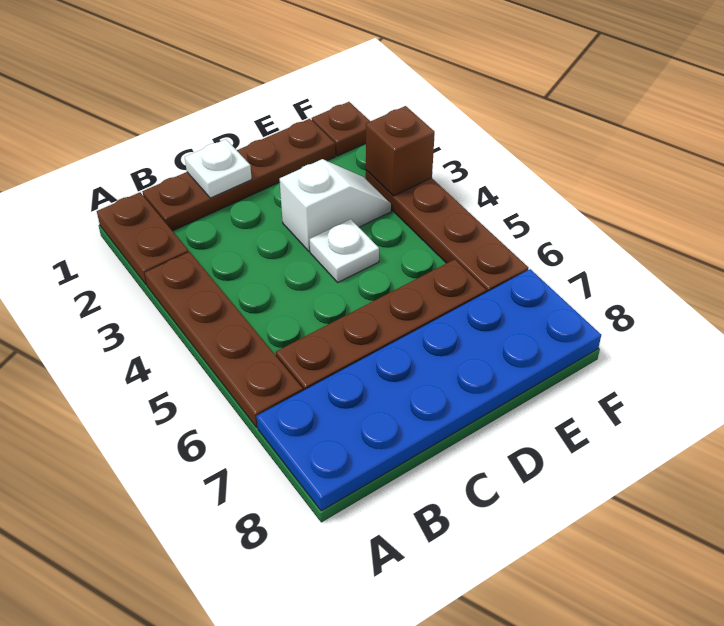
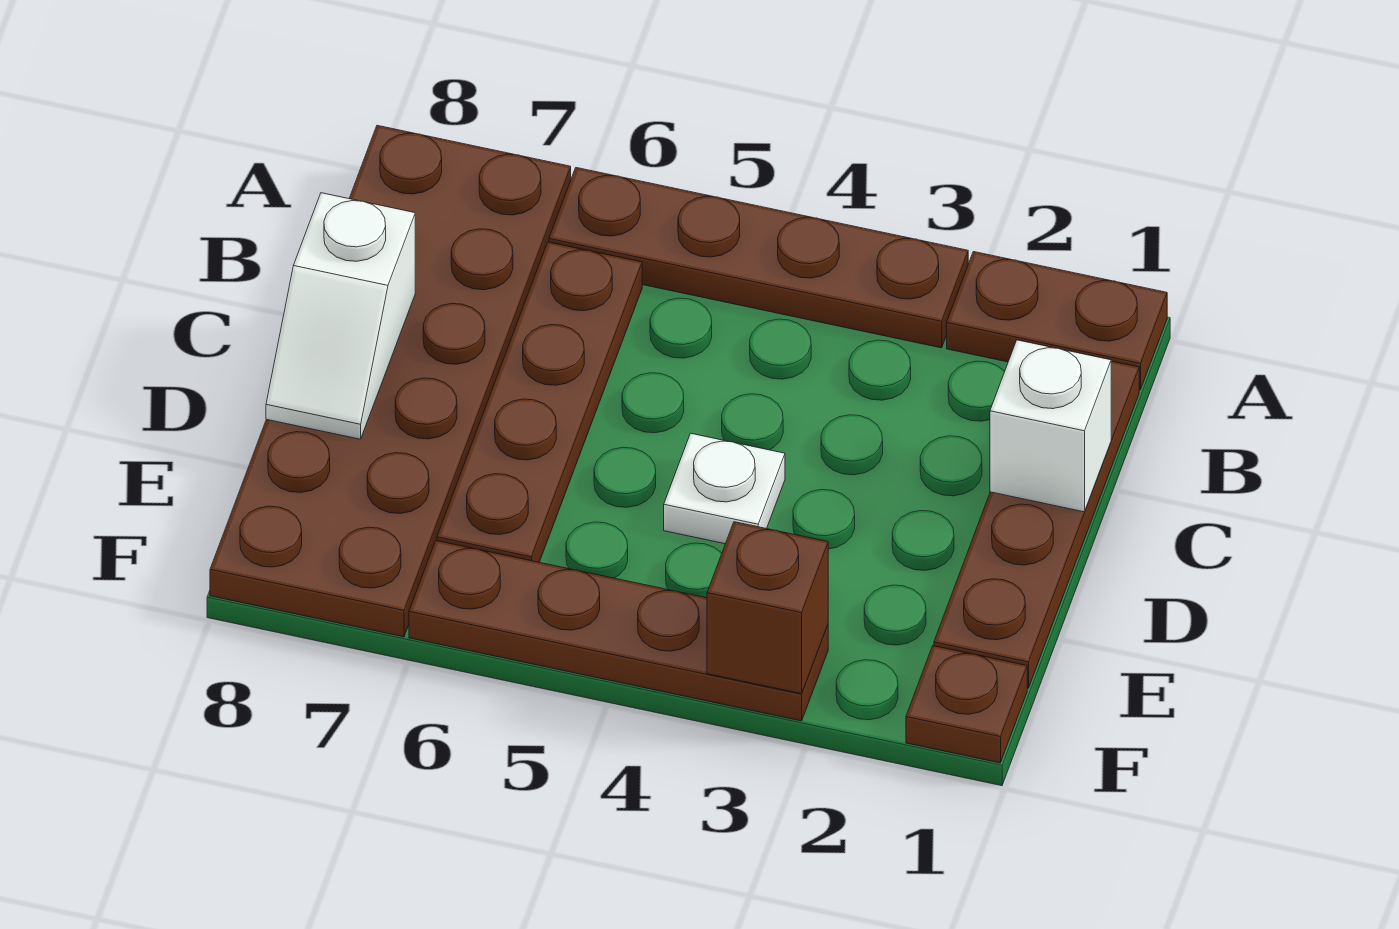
blue plate A7:F8 level 1 -> brown plate A7:F8 level 1
white plate C1 level 2 -> white brick C1 level 2
white slope D3:E3 level 1 top D -> white slope C8:D8 level 2 top C

